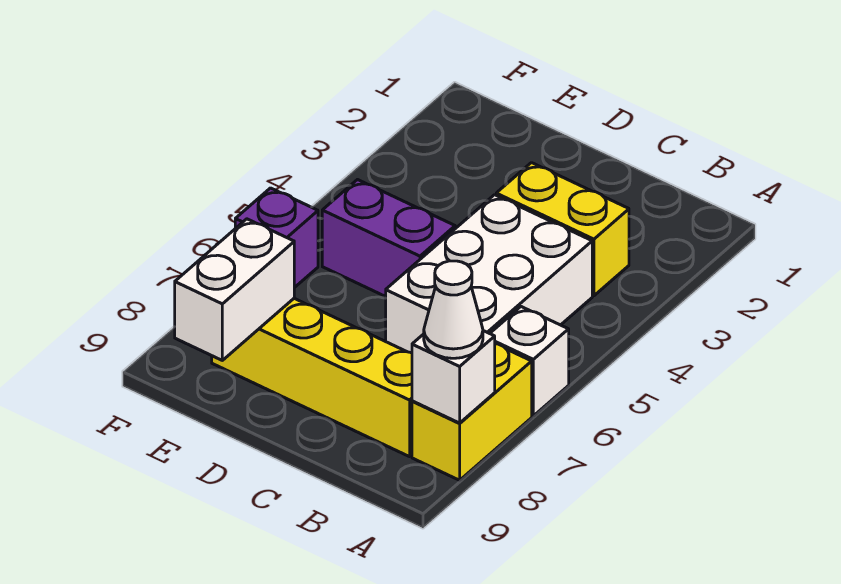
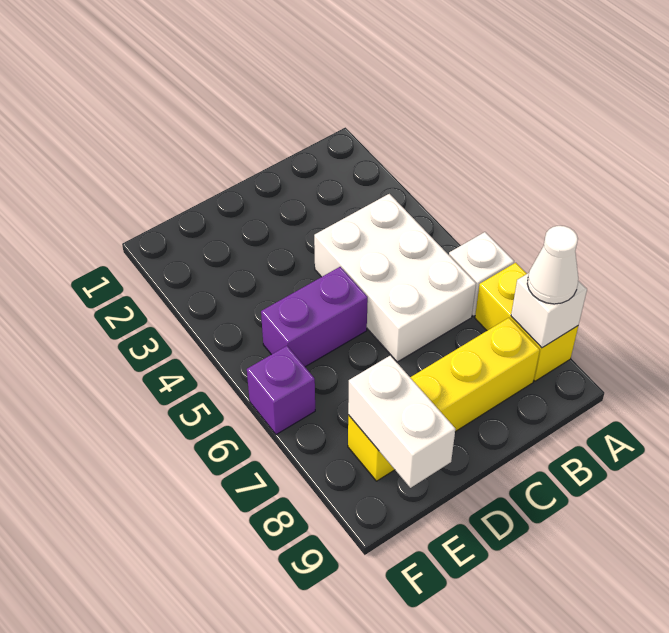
yellow brick B3:C3 level 1 -> none

